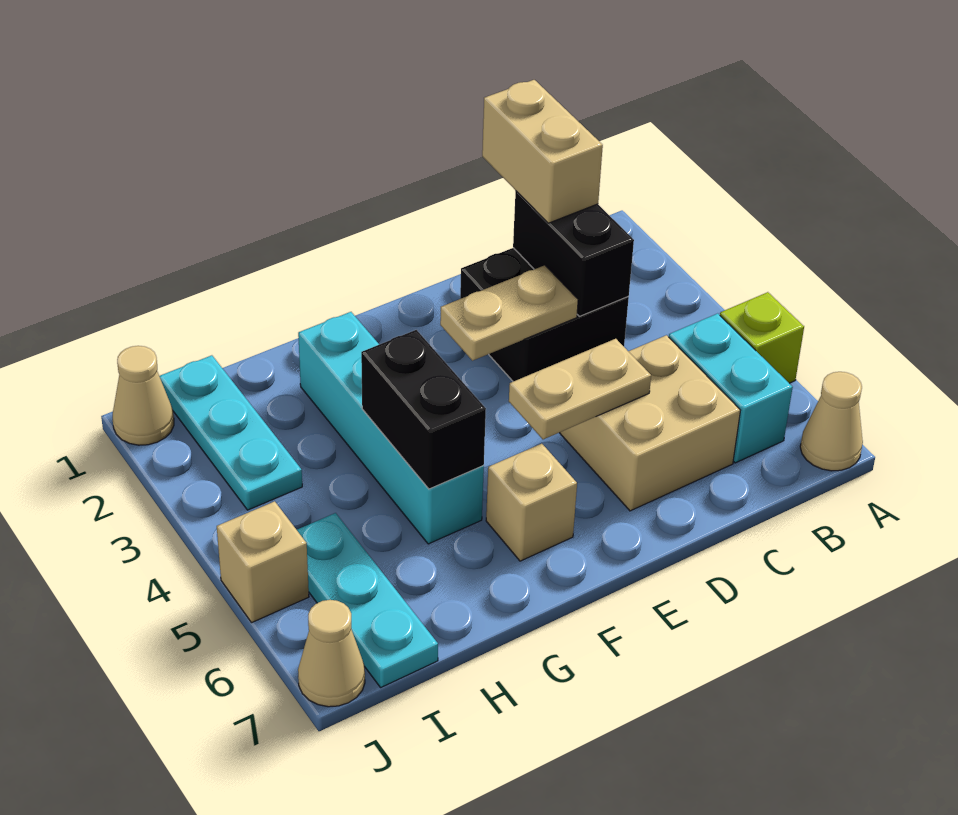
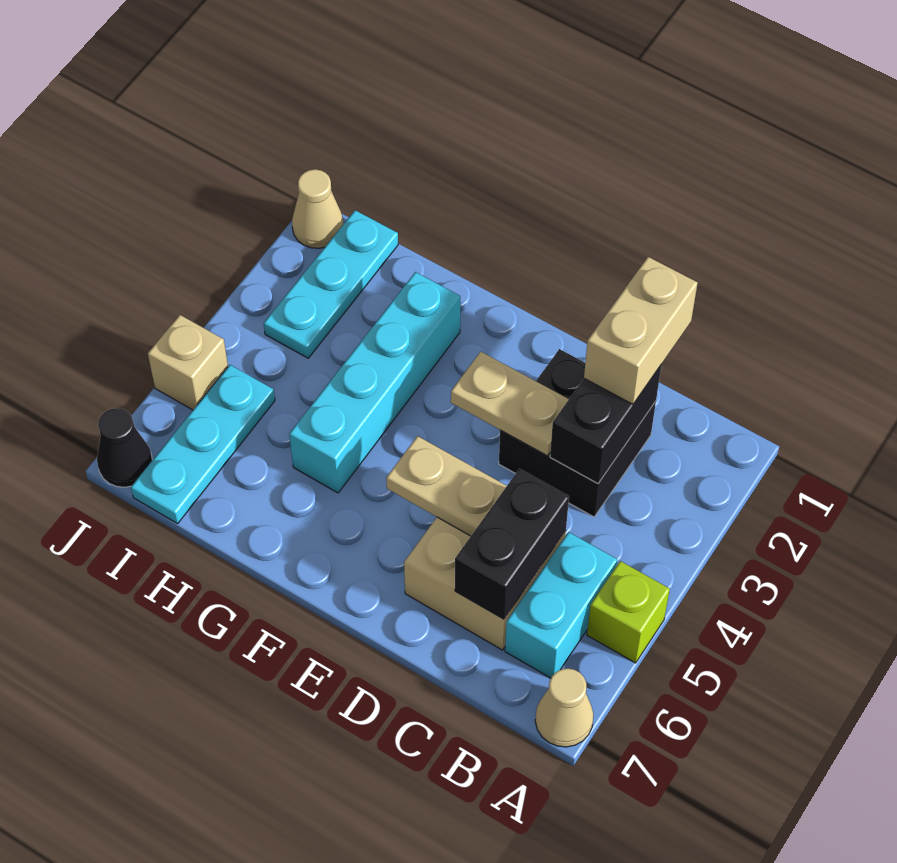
tan brick F6 level 1 -> none
black brick G4:G5 level 2 -> black brick C5:C6 level 2
tan cone J7 level 1 -> black cone J7 level 1

